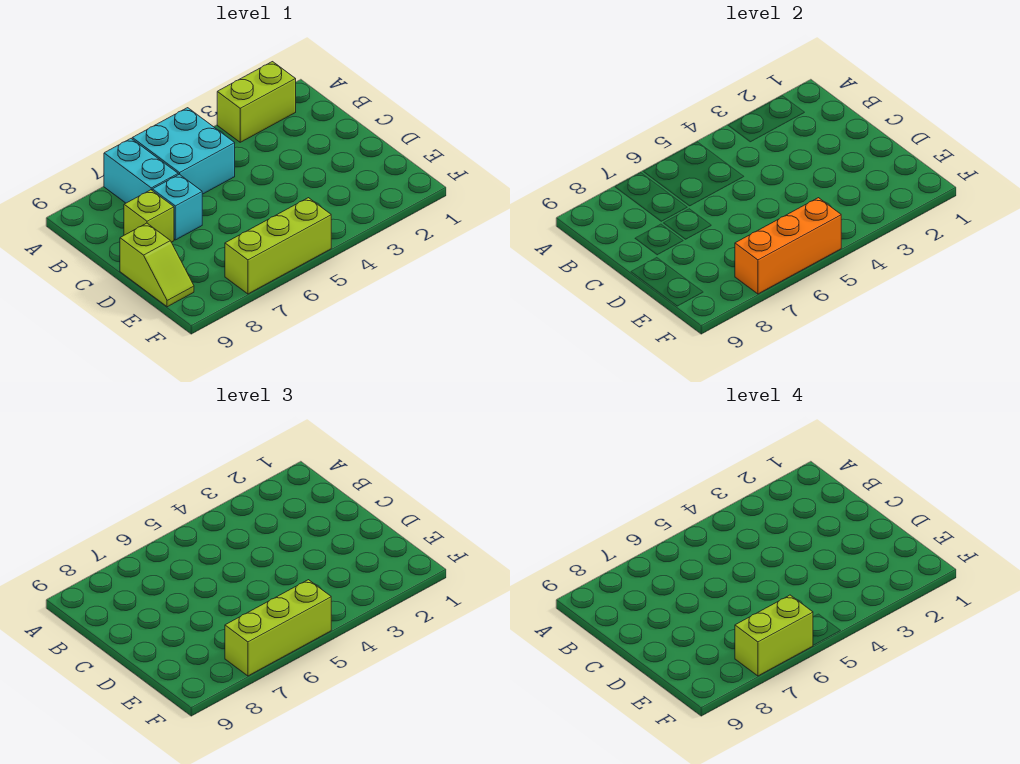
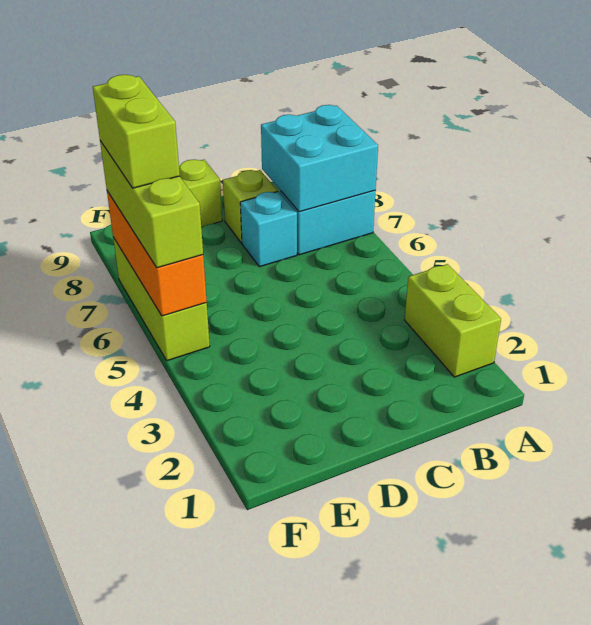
cyan brick A5:B6 level 1 -> cyan brick A7:B8 level 2

